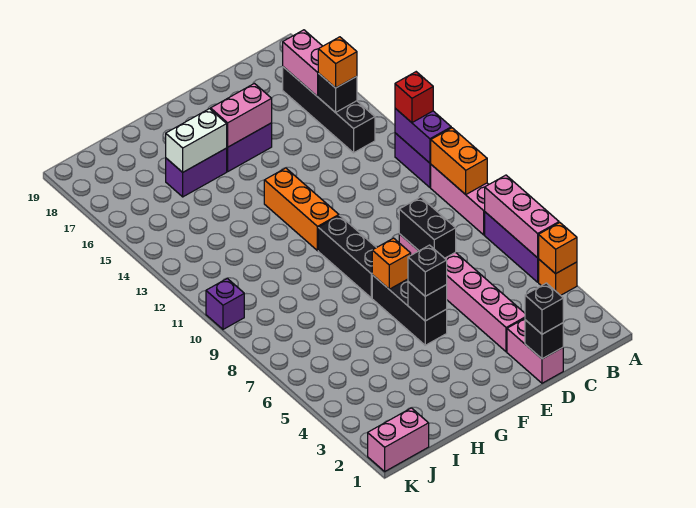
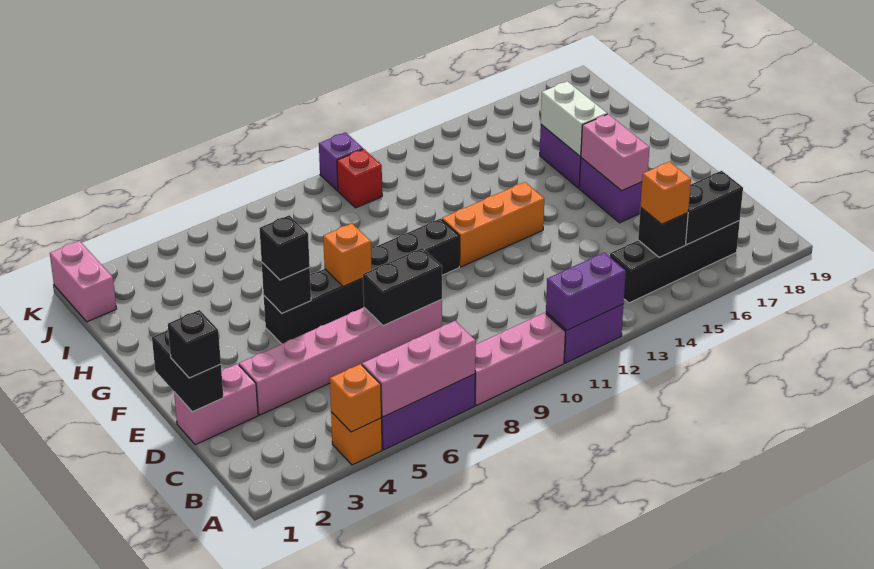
orange brick A9:A10 level 2 -> none
red brick A12 level 3 -> red brick J10 level 1
pink brick B16:B17 level 2 -> black brick B16:B17 level 2
black brick D1 level 2 -> black brick D1:E1 level 2

